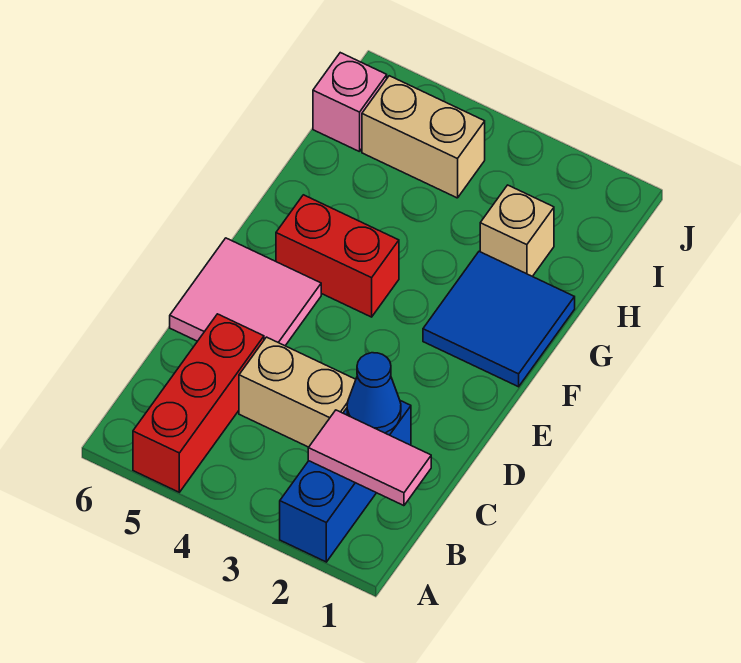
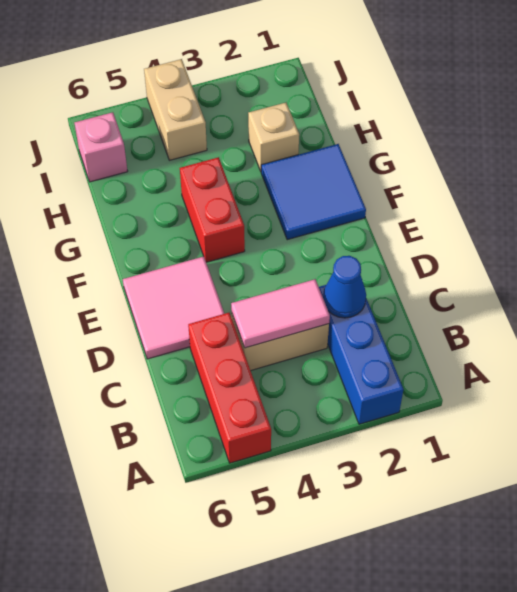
pink tile B1:B2 level 2 -> pink tile C3:C4 level 2
red brick F4:F5 level 1 -> red brick F4:G4 level 1
tan brick I4:I5 level 1 -> tan brick I4:J4 level 1

